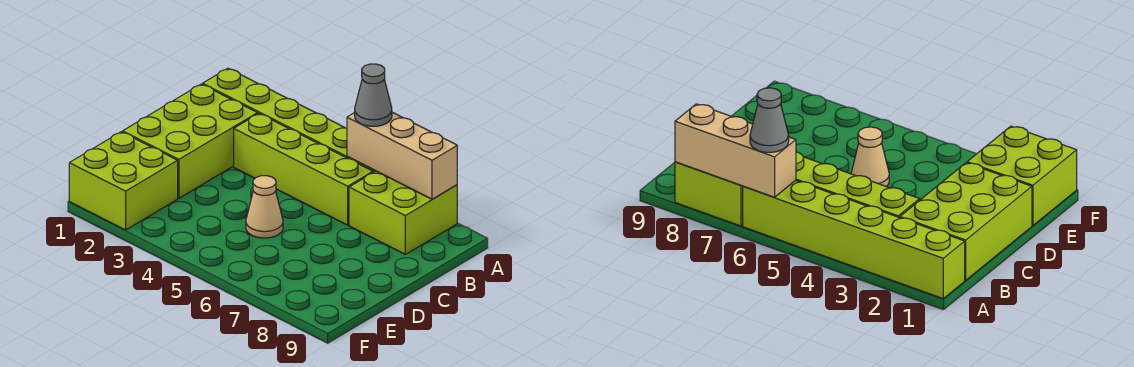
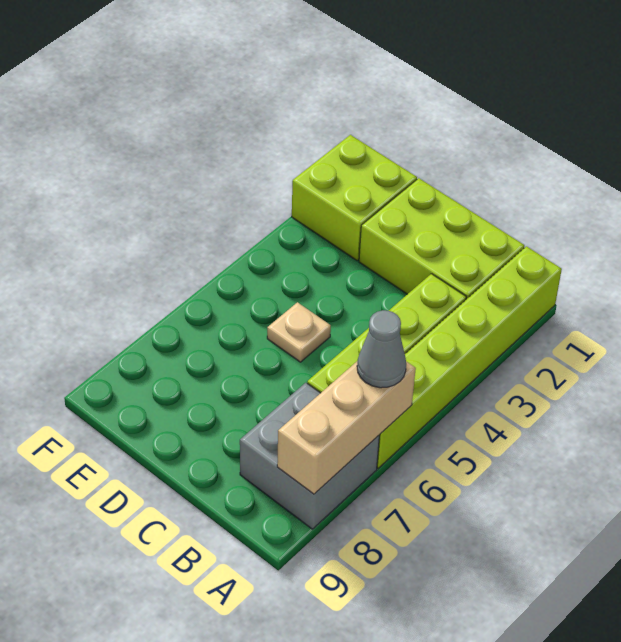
lime brick A7:B8 level 1 -> grey brick A7:B8 level 1
tan cone D5 level 1 -> tan plate D5 level 1

